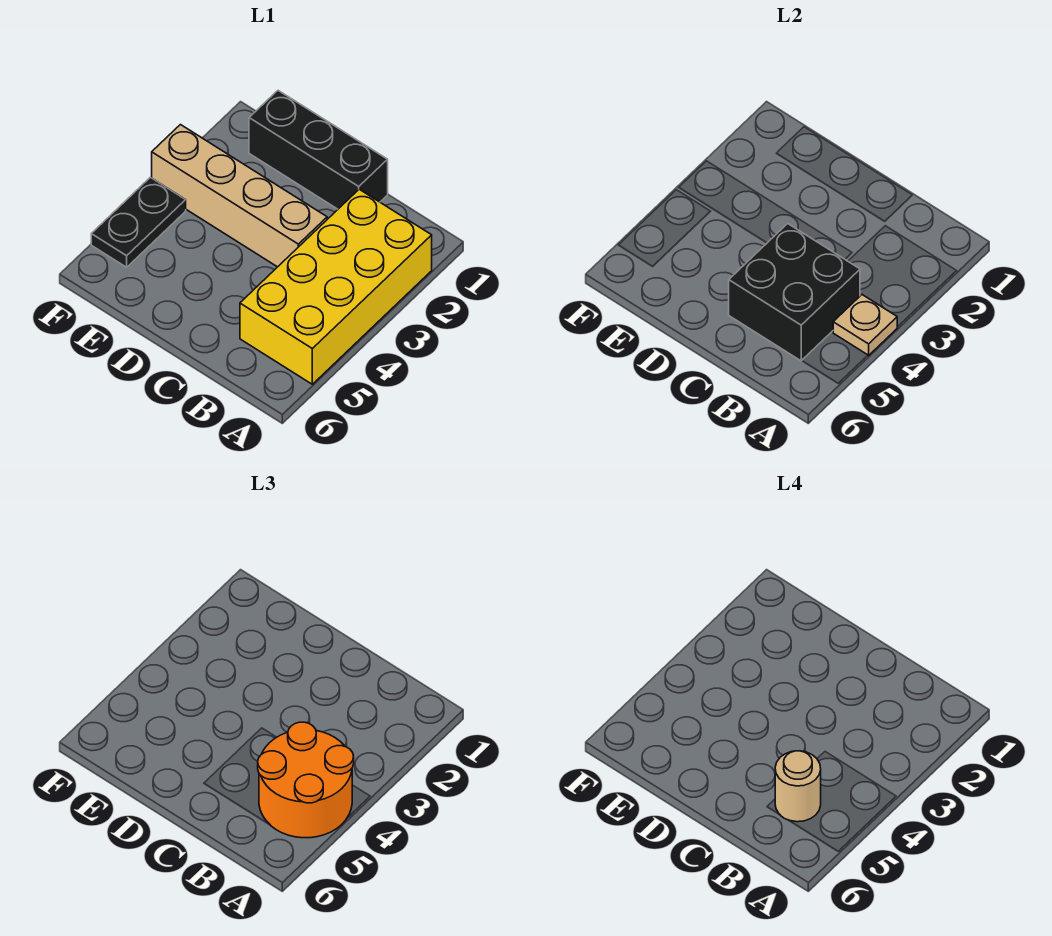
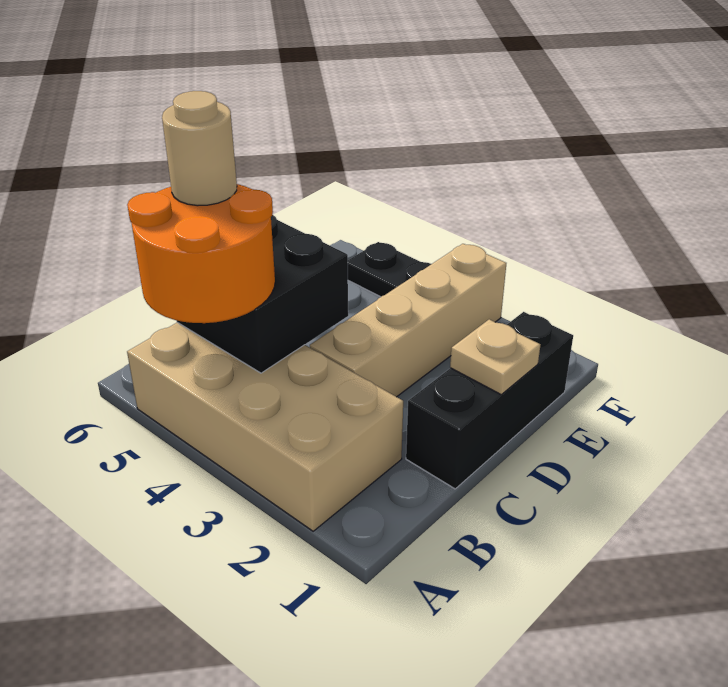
yellow brick A2:B5 level 1 -> tan brick A2:B5 level 1
tan plate A4 level 2 -> tan plate D1 level 2

